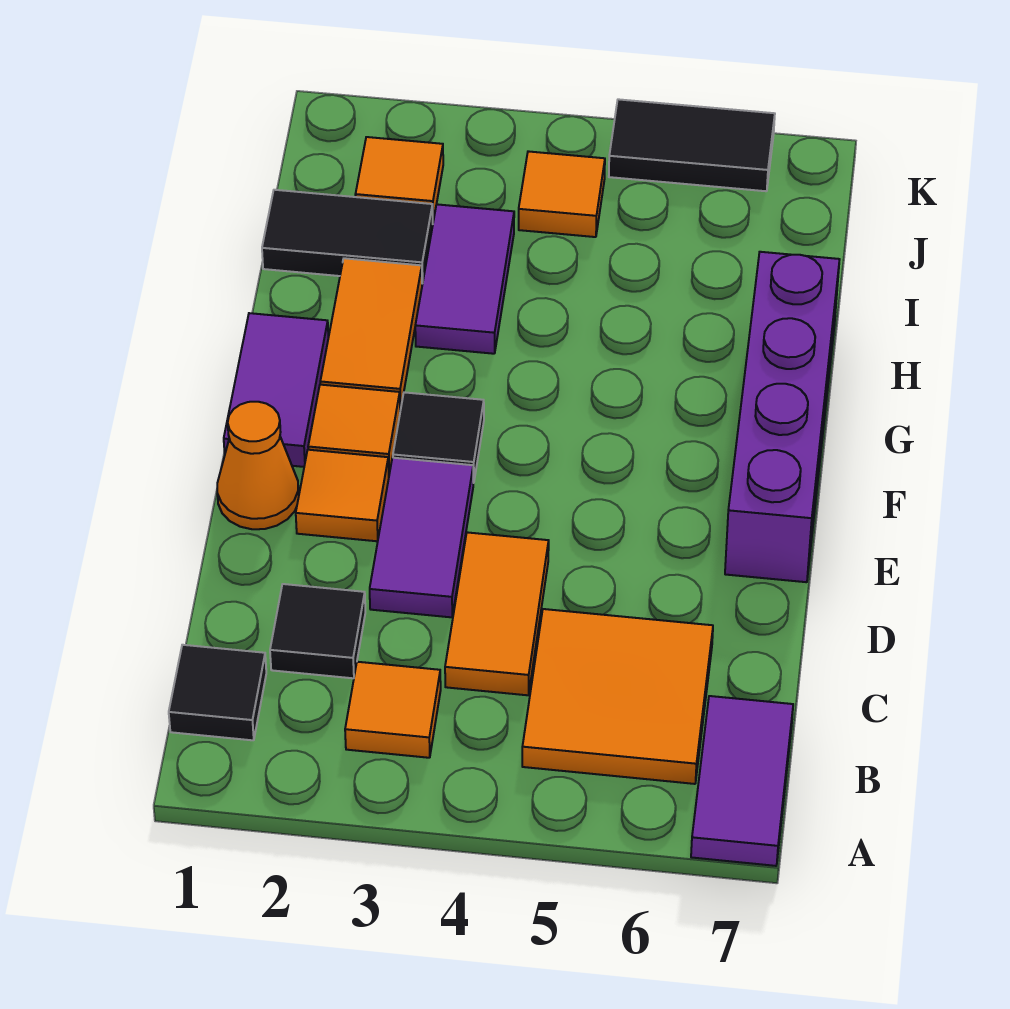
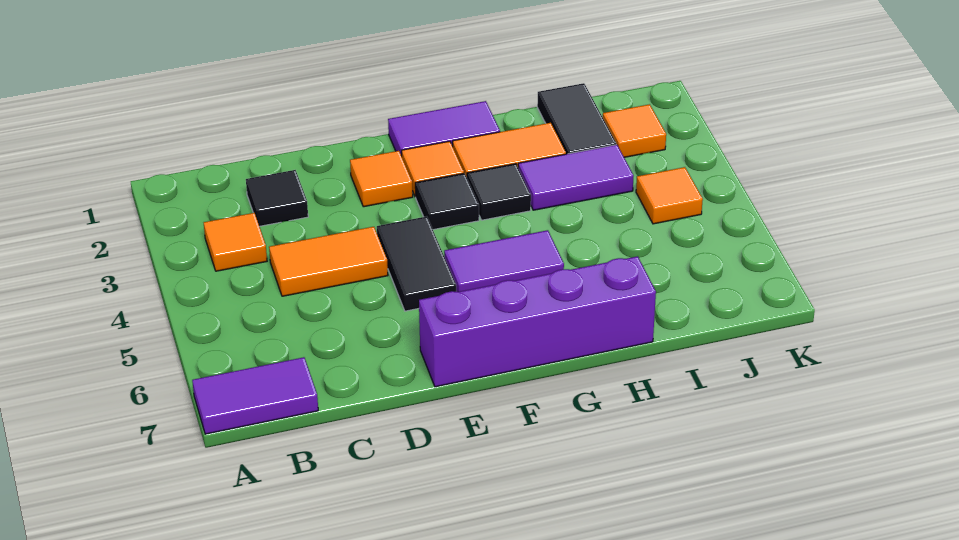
black tile B1 level 1 -> black tile G3 level 1
orange tile B5:C6 level 1 -> none
purple tile D3:E3 level 1 -> purple tile F5:G5 level 1
orange cone E1 level 1 -> none
black tile K5:K6 level 1 -> black tile E4:E5 level 1

